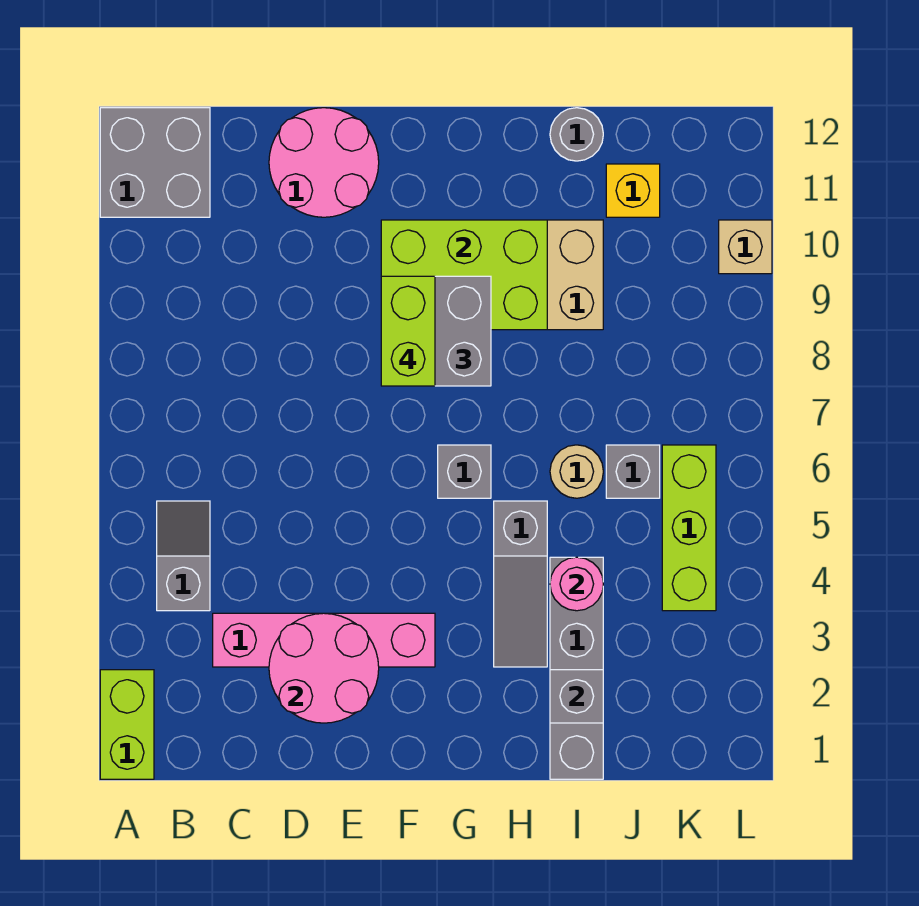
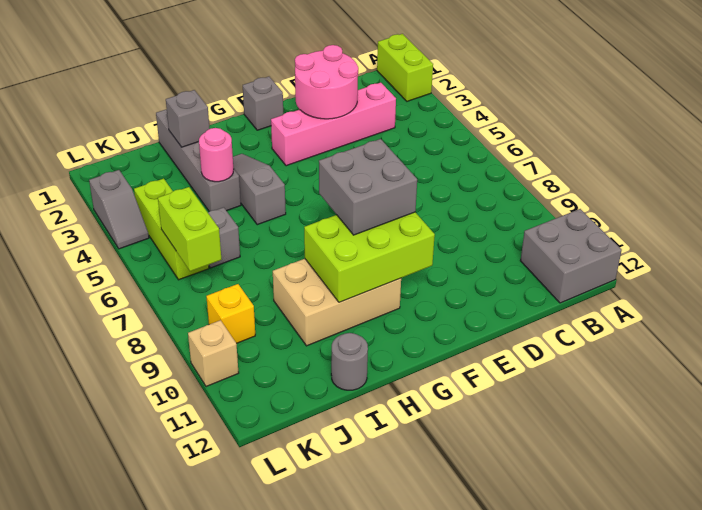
grey slope B4:B5 level 1 top 4 -> grey slope L3:L4 level 1 top 3
pink round brick D11:E12 level 1 -> none
lime brick F8:F9 level 4 -> lime brick K6:K7 level 2
grey brick G6 level 1 -> grey brick F1 level 1
tan round brick I6 level 1 -> none
yellow brick J11 level 1 -> yellow brick K9 level 1

